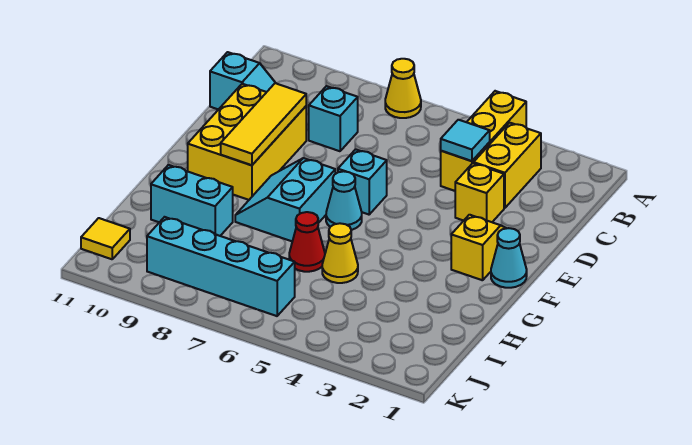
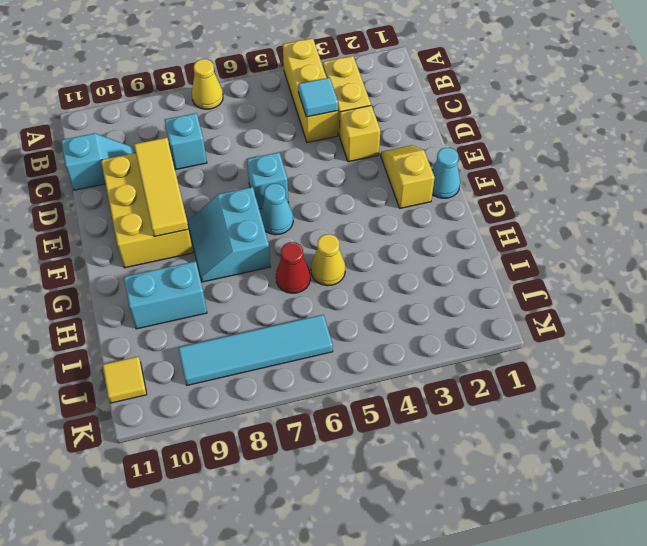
cyan brick J6:J9 level 1 -> cyan tile J6:J9 level 1

